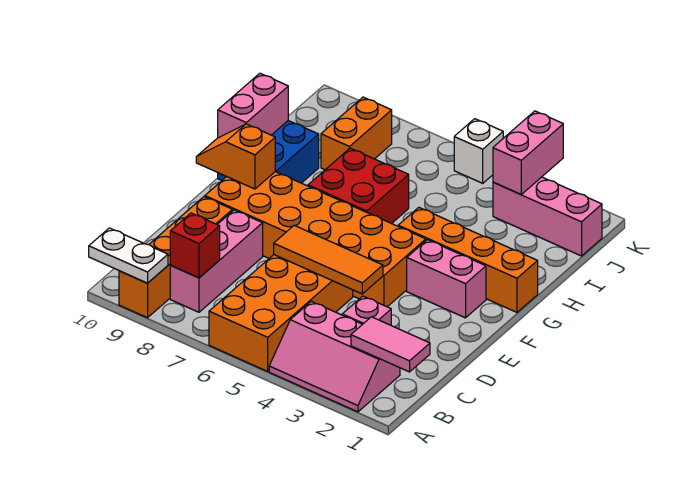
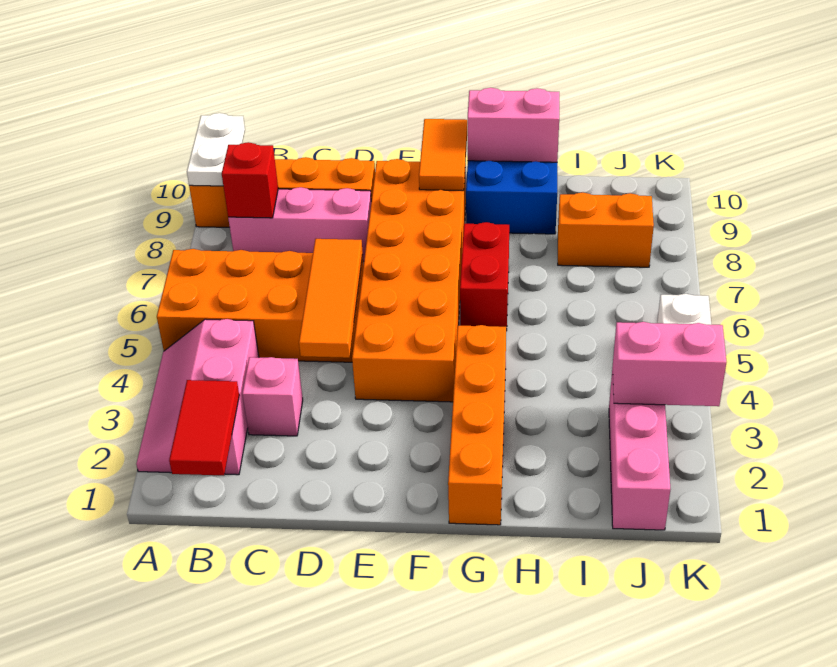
pink tile B1:B2 level 2 -> red tile B1:B2 level 2
pink brick F2:F3 level 1 -> none
orange slope F9:F10 level 2 top 9 -> orange tile F9:F10 level 2
red brick G6:H7 level 1 -> red brick G6:G7 level 1

